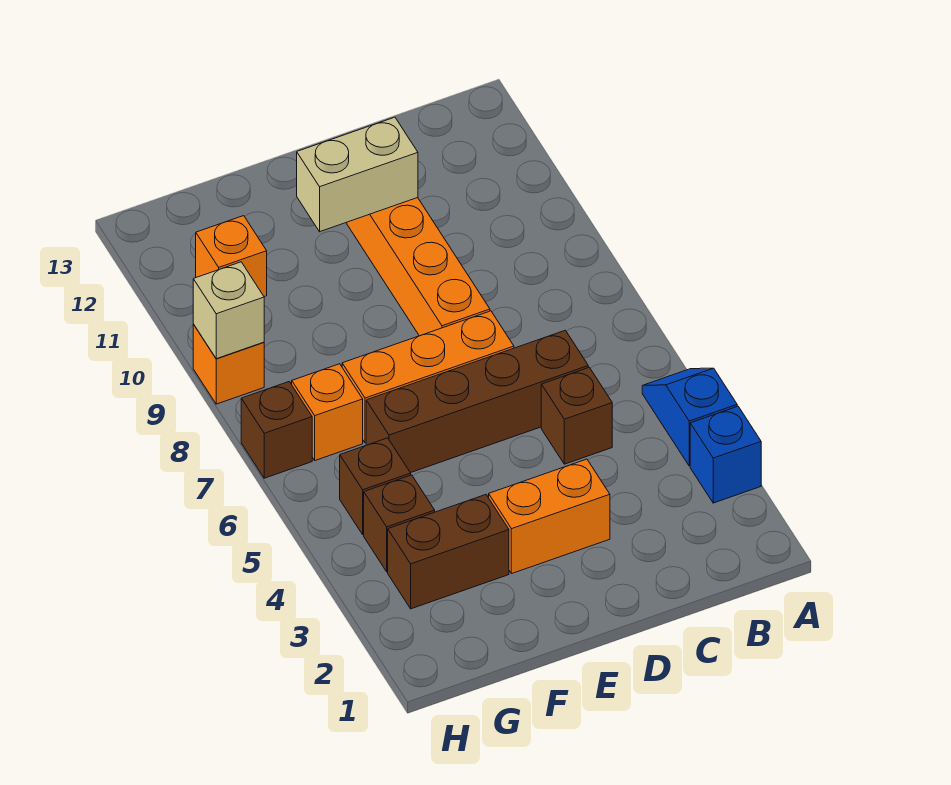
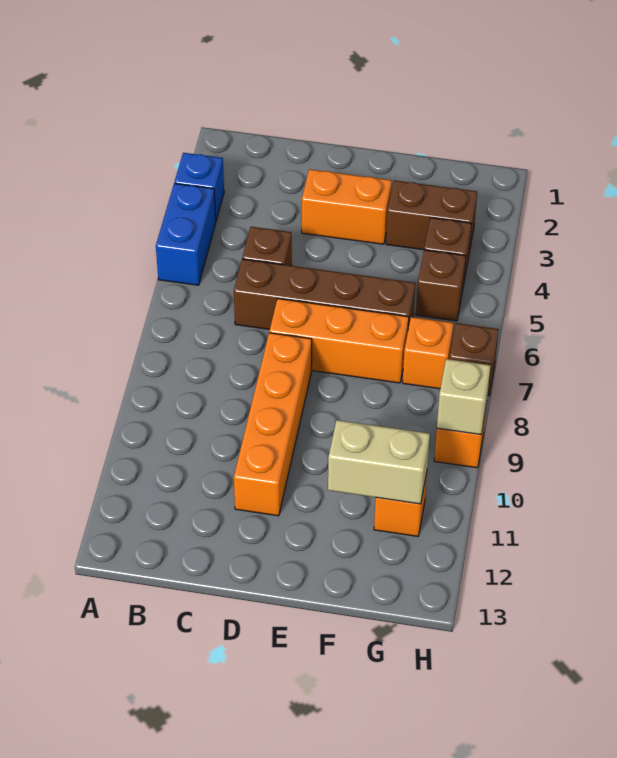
blue slope A4:A5 level 1 top 4 -> blue brick A4:A5 level 1
tan brick D11:E11 level 2 -> tan brick F11:G11 level 2

